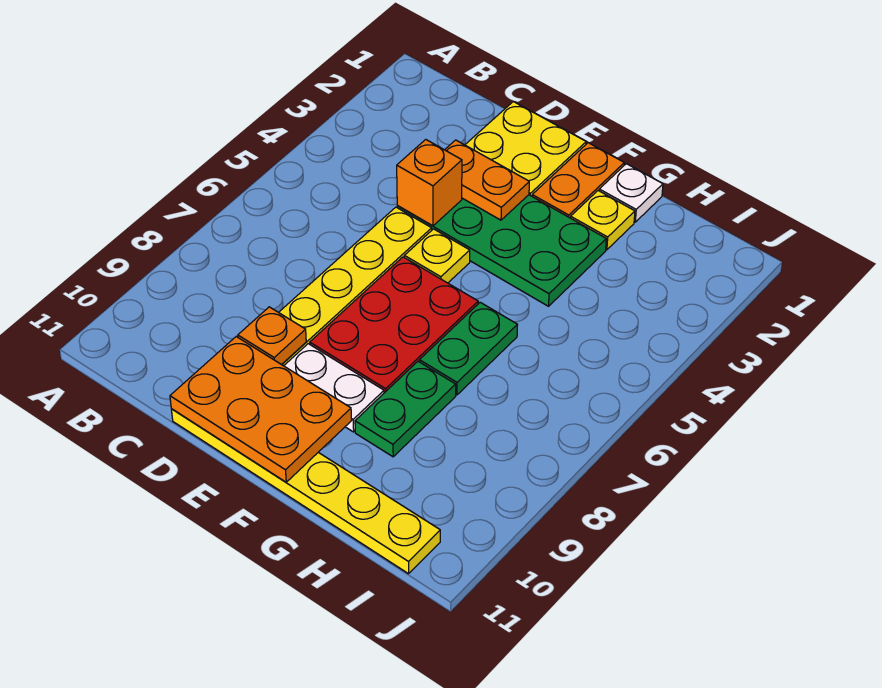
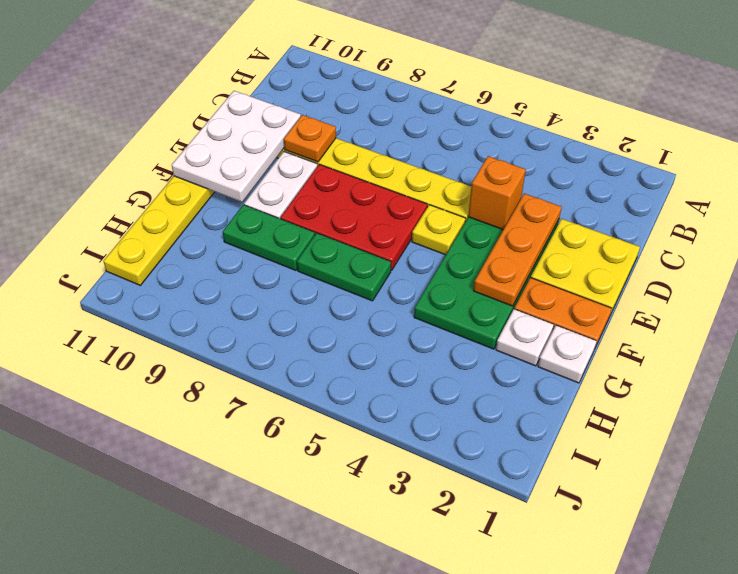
orange plate D3:E3 level 2 -> orange plate D3:F3 level 2
orange plate D10:F11 level 2 -> white plate D10:F11 level 2
yellow plate G2 level 1 -> white plate G2 level 1

